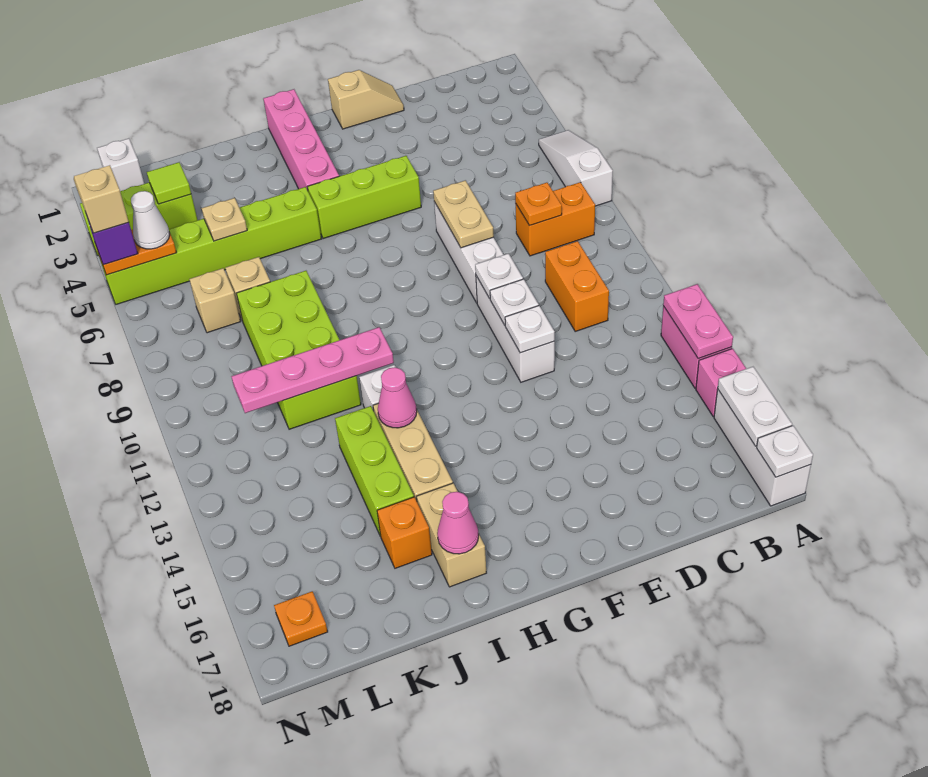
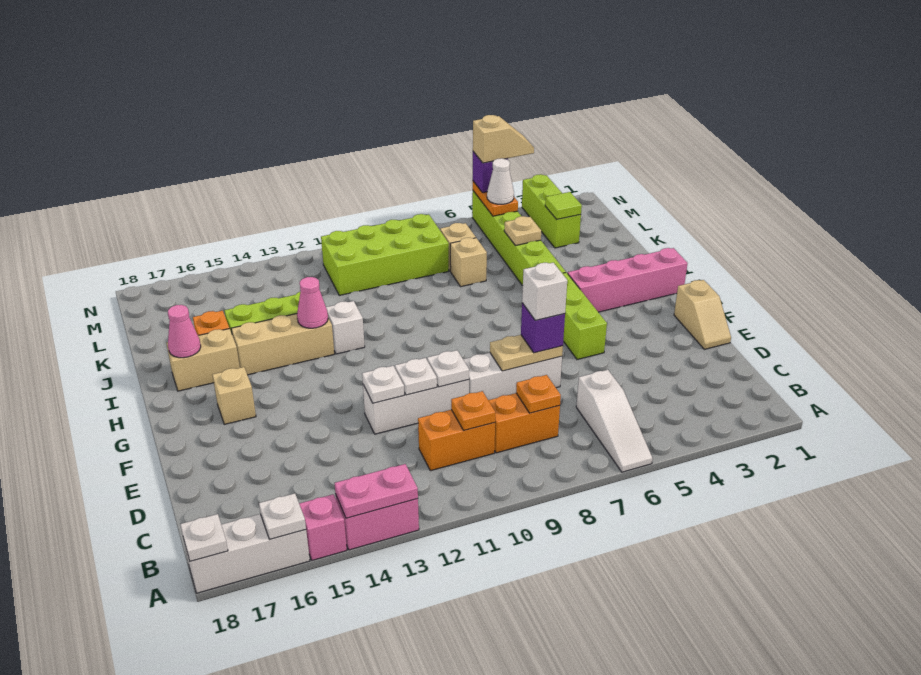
white slope A5:A7 level 1 top 7 -> white slope A6:C6 level 1 top C
white plate A16:A17 level 2 -> white plate A16 level 2
orange brick B8:C8 level 1 -> orange brick C8:C9 level 1
none -> purple brick E7 level 3
none -> tan brick G16 level 1
pink plate I11:L11 level 2 -> none
lime brick J8:K11 level 1 -> lime brick L8:M11 level 1
white brick M1 level 1 -> white brick E7 level 4
orange plate M17 level 1 -> orange plate C10 level 2

